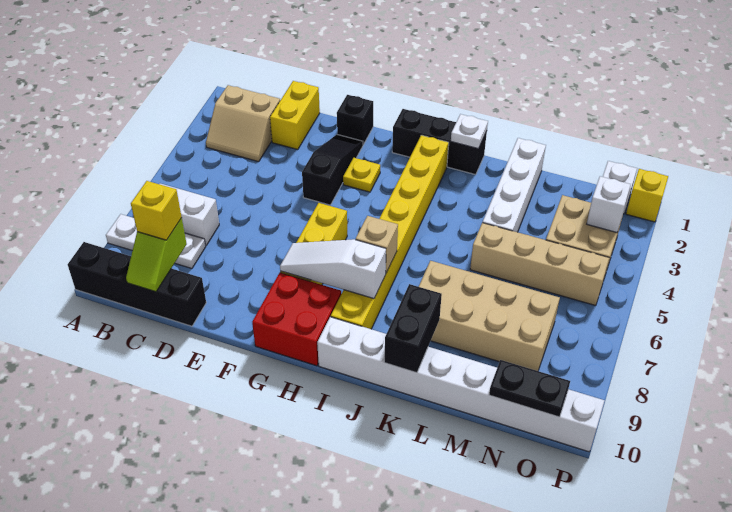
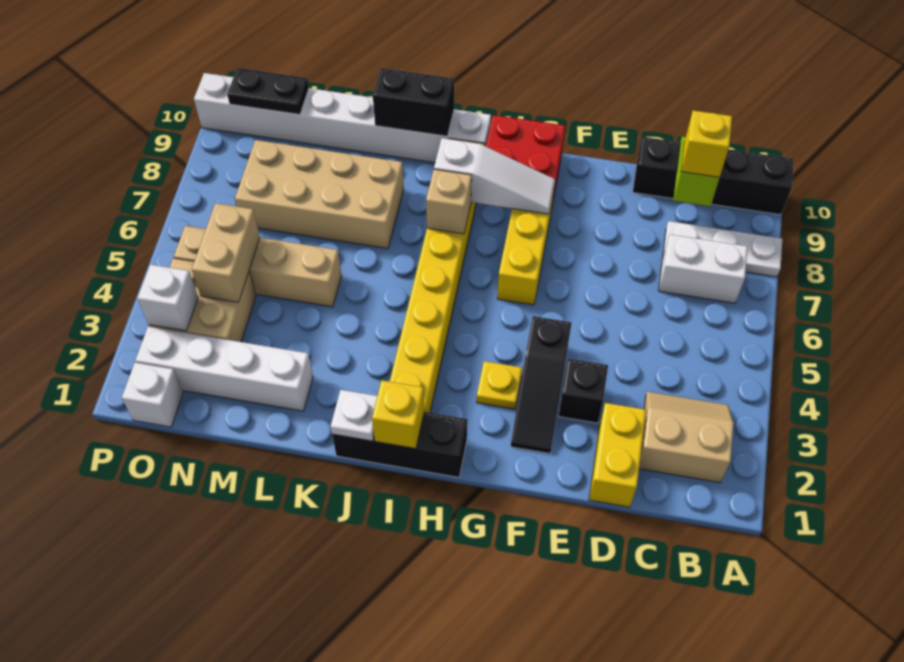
black brick F1 level 1 -> black brick E3 level 1
black brick K9:K10 level 2 -> black brick J10:K10 level 2
white brick L1:L4 level 1 -> white brick L2:O2 level 1
none -> tan brick N4:N5 level 2
yellow brick P1 level 1 -> yellow brick I1 level 2

